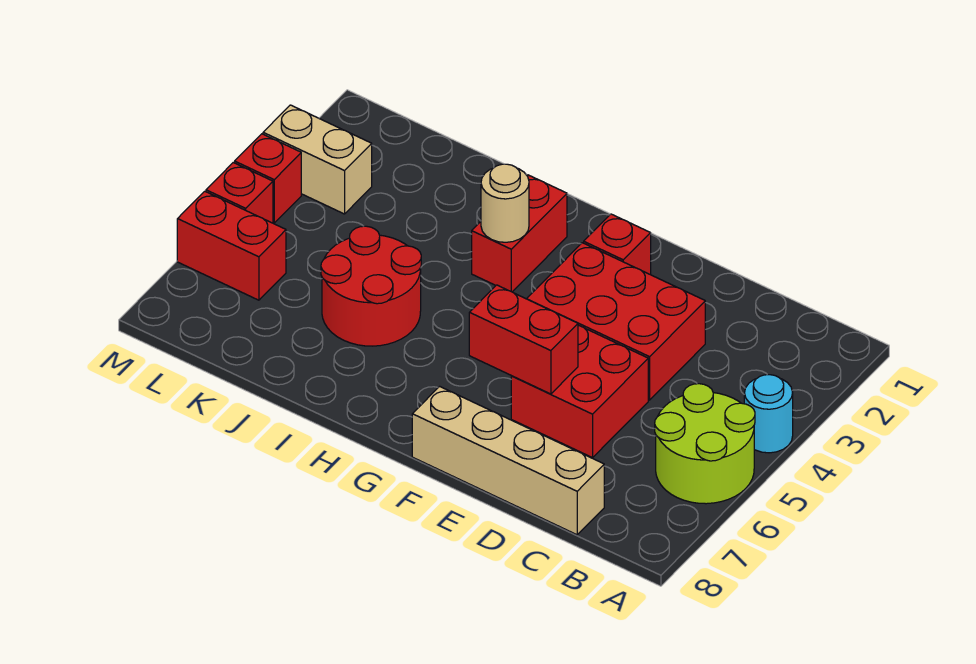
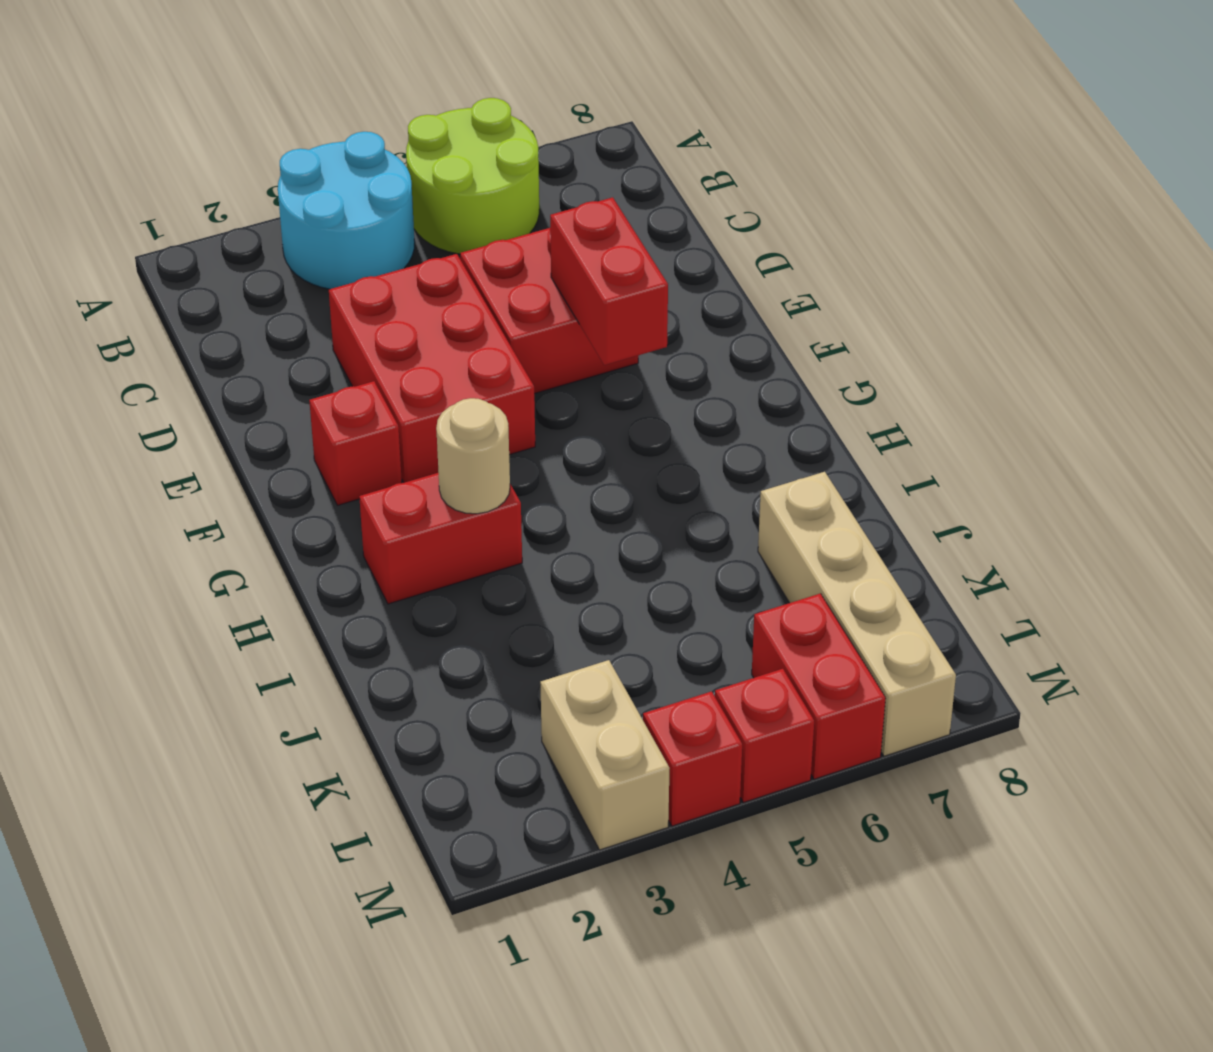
cyan round brick A4 level 1 -> cyan round brick A3:B4 level 1
tan brick C8:F8 level 1 -> tan brick J7:M7 level 1
red round brick I5:J6 level 1 -> none

